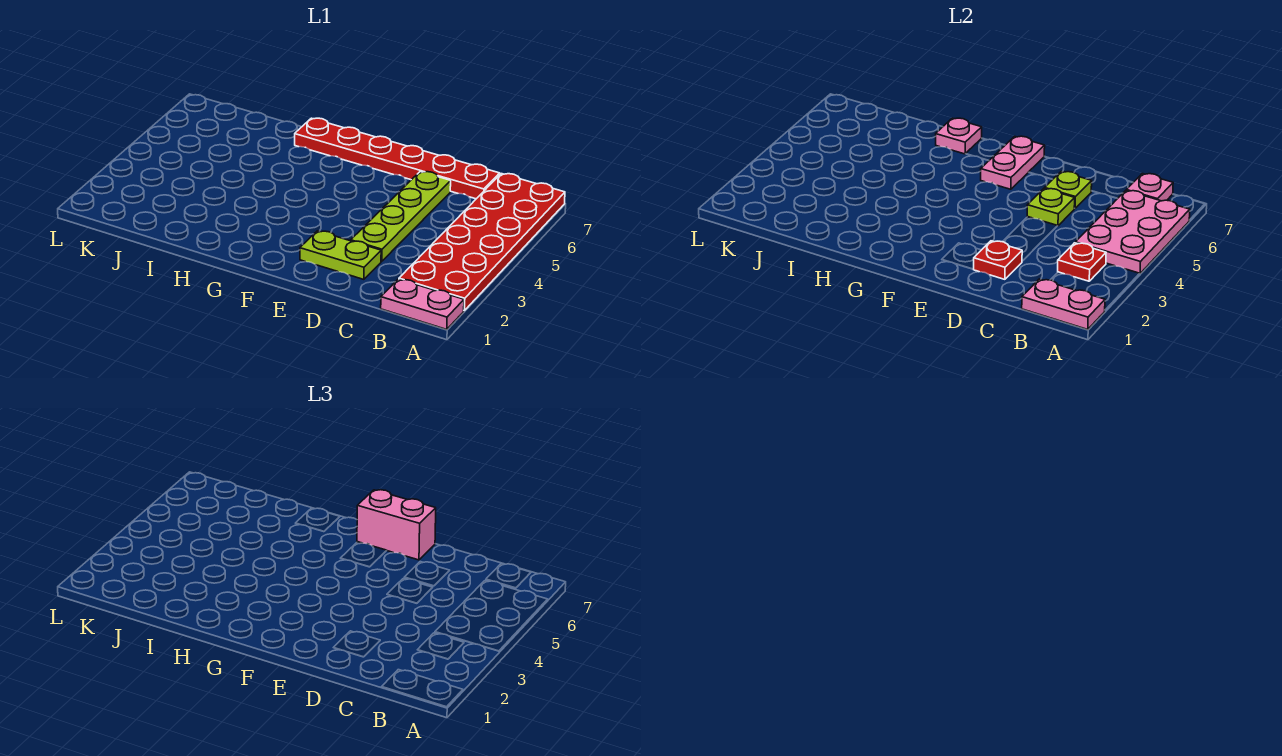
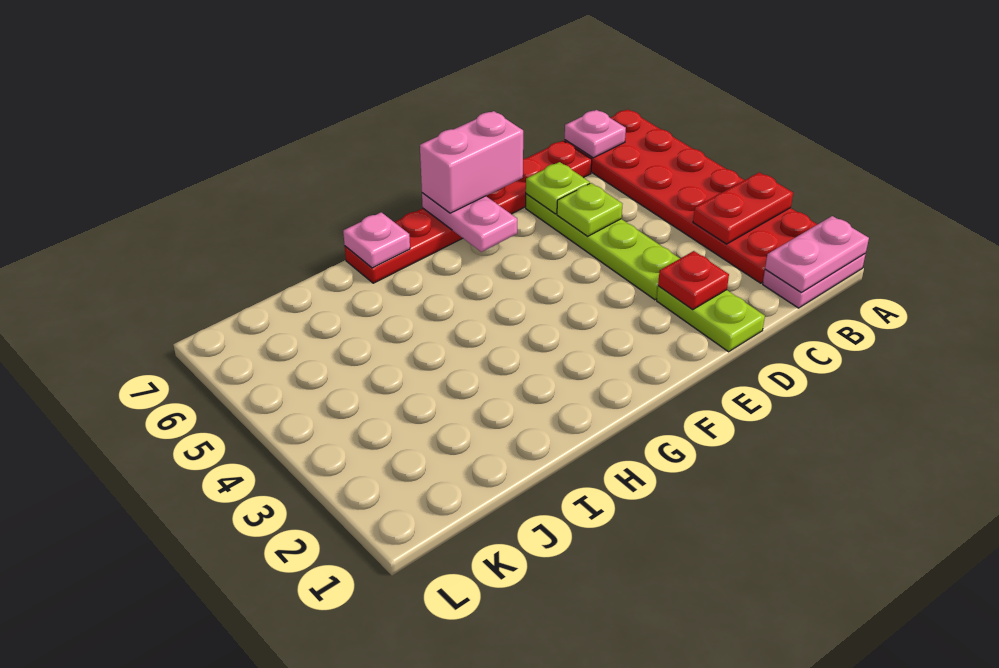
pink plate A4:B6 level 2 -> none
red plate B3 level 2 -> red plate A3:B3 level 2
lime plate D2:E2 level 1 -> lime plate D1:D2 level 1

